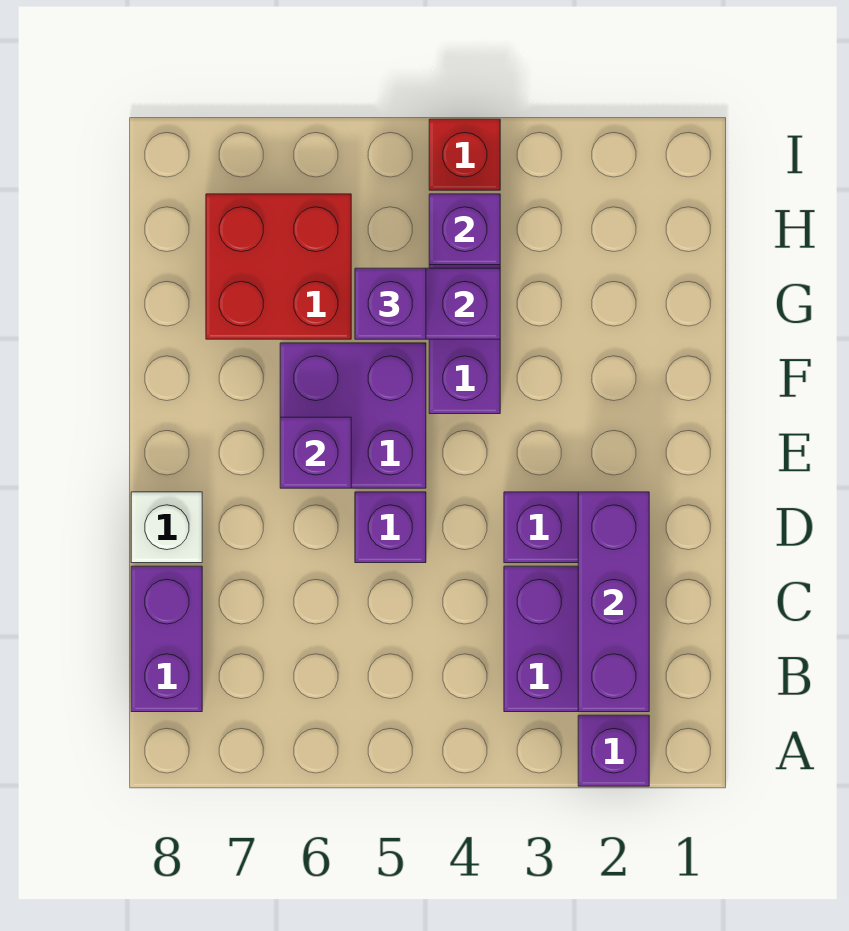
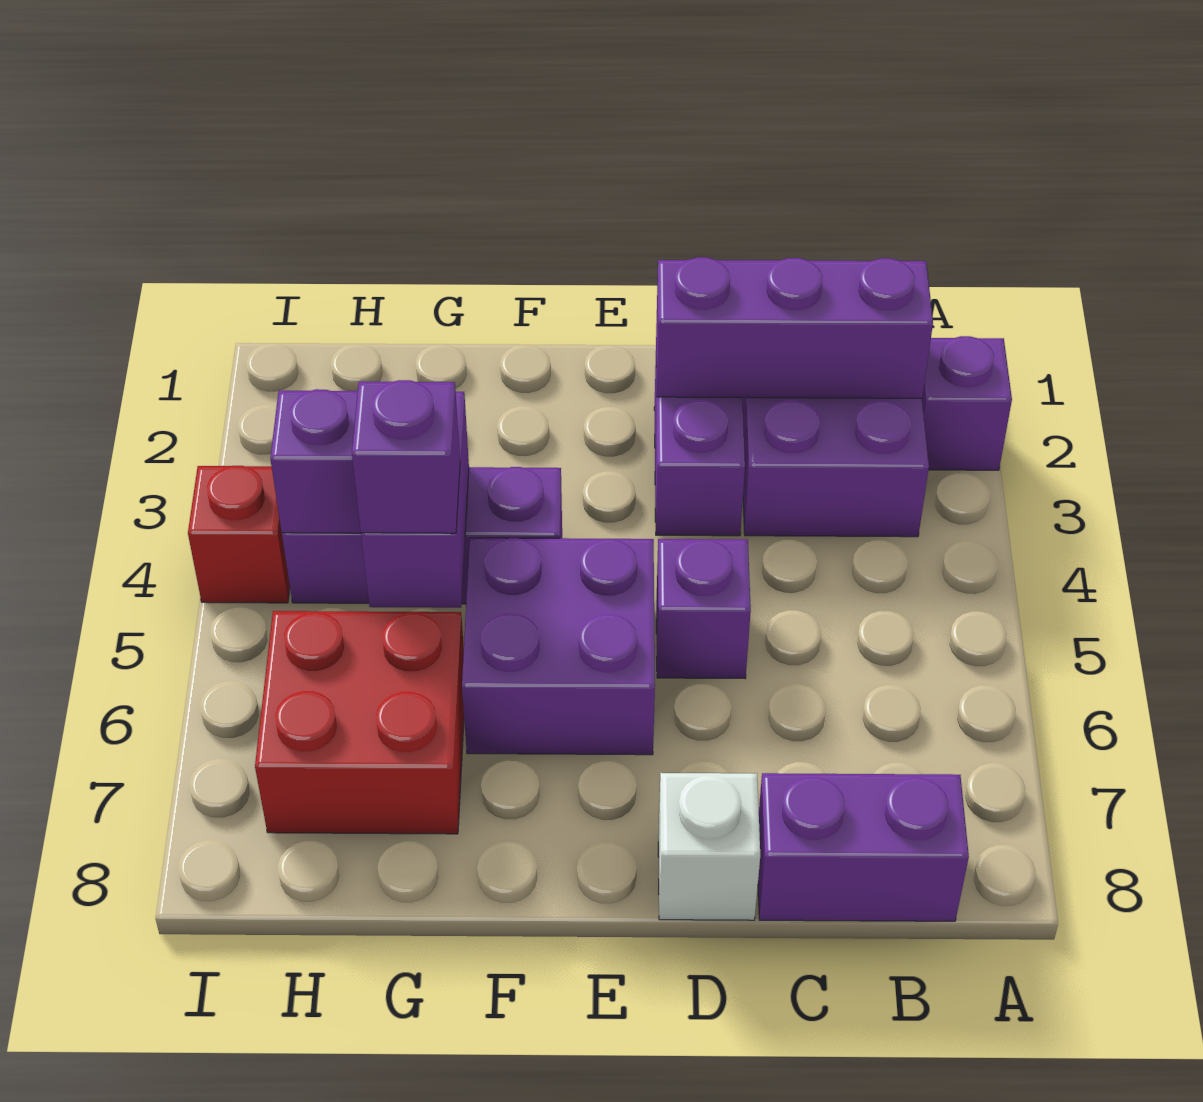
purple brick E6 level 2 -> none

